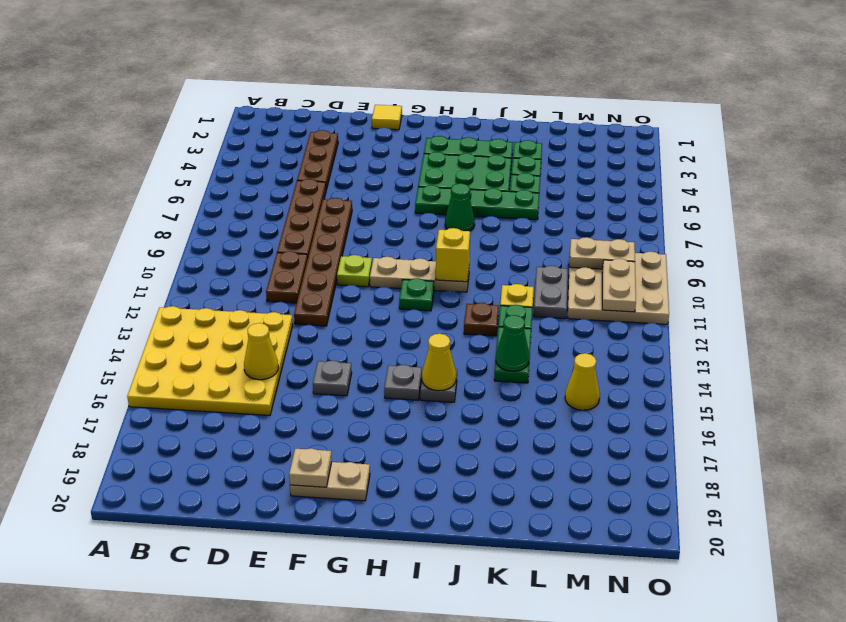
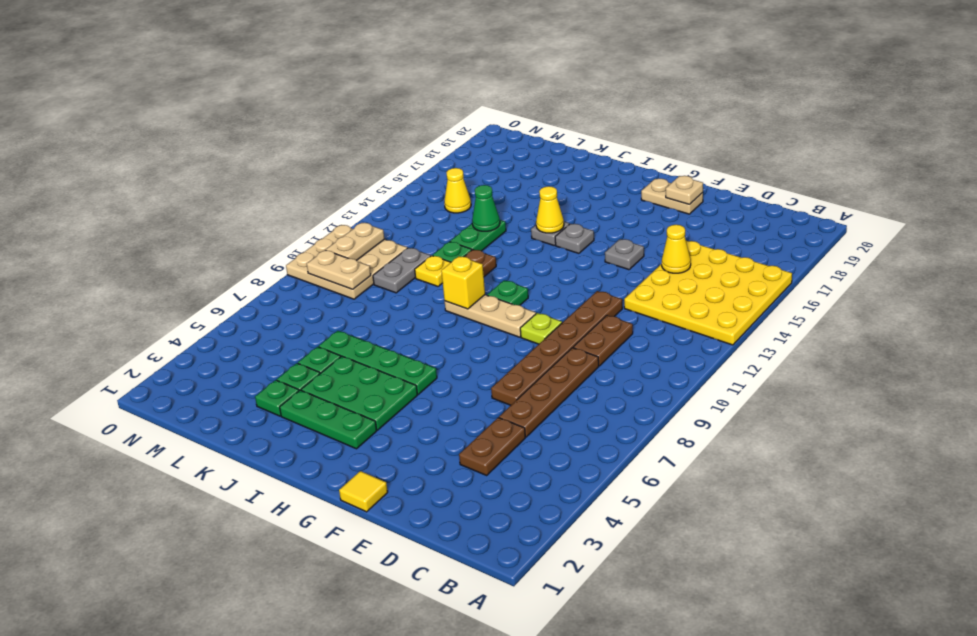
brown plate D3:D5 level 1 -> brown plate D4:D5 level 1
green cone I7 level 1 -> none

